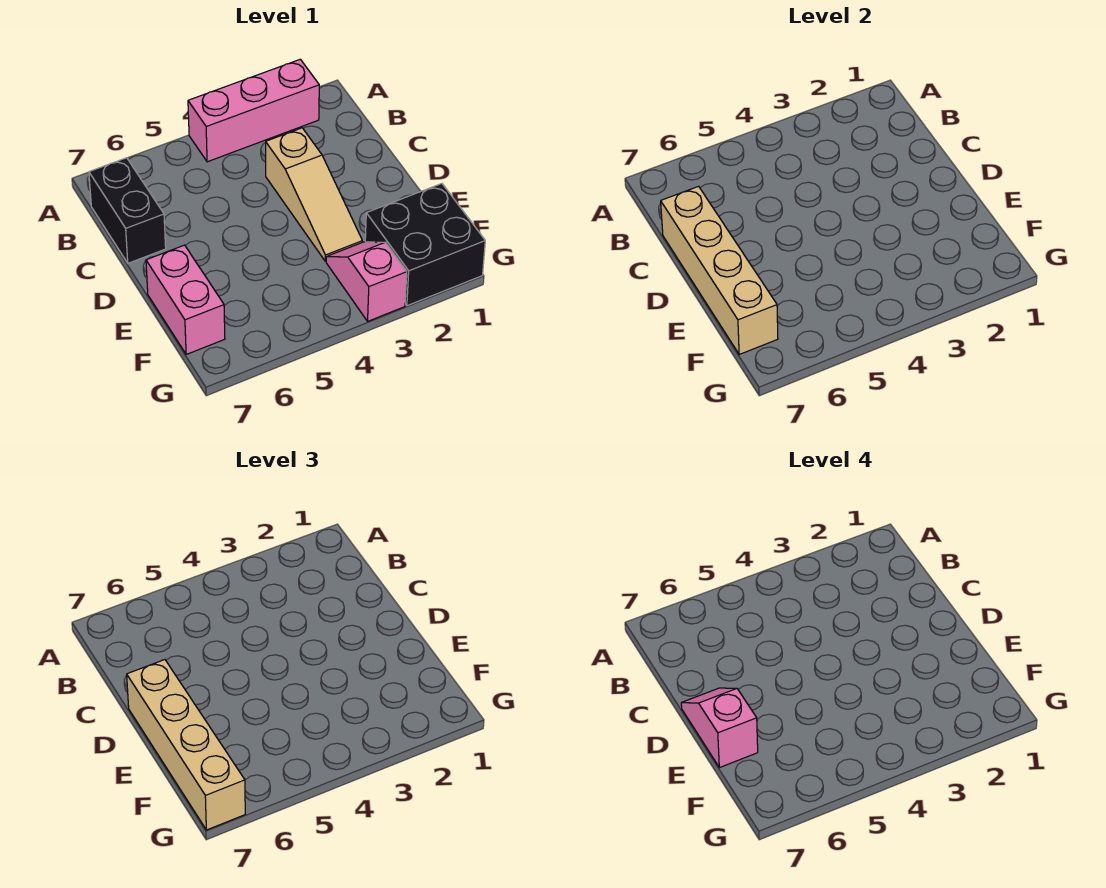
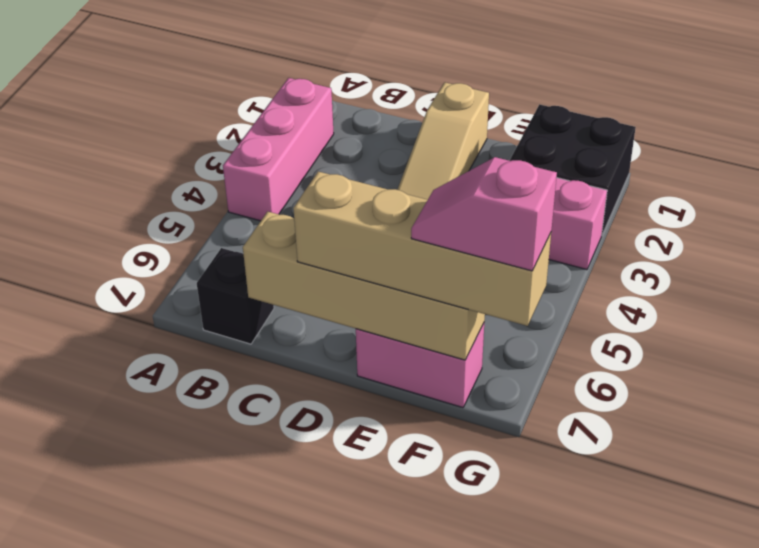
black brick B7:C7 level 1 -> black brick B7 level 1
tan slope C3:E3 level 1 top C -> tan slope D1:D3 level 1 top 1
pink slope D7:E7 level 4 top E -> pink slope F7:G7 level 4 top G

